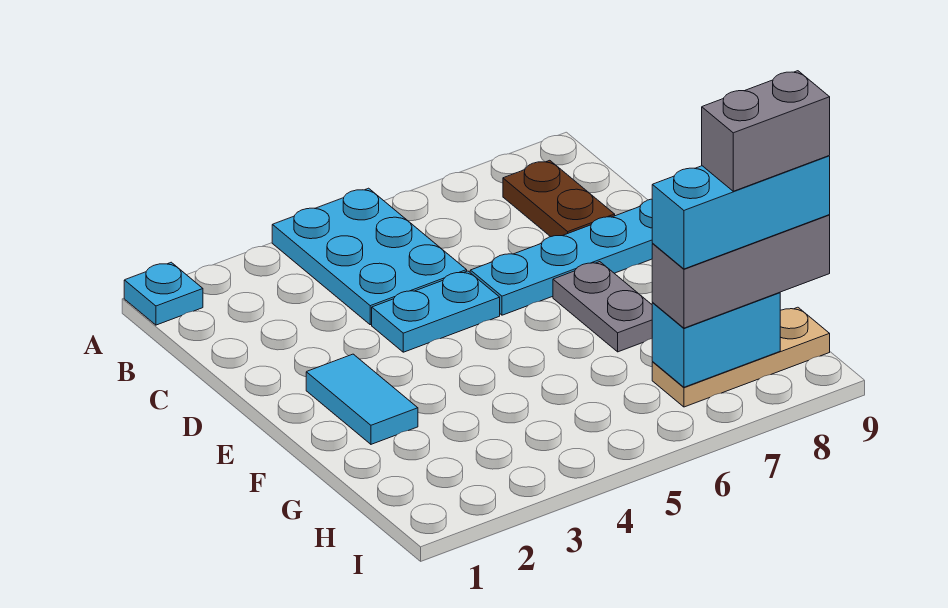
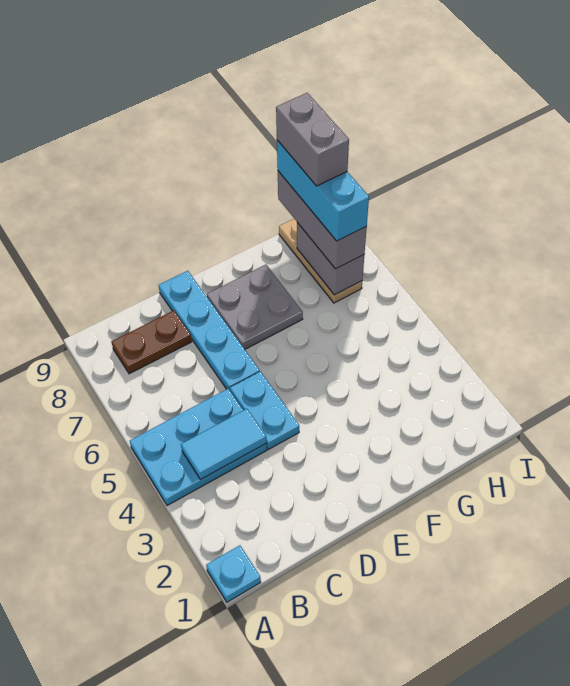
cyan tile E2:F2 level 1 -> cyan tile B4:C4 level 2
grey plate E7:F7 level 1 -> grey plate E7:F8 level 1
cyan brick H7:H8 level 2 -> grey brick H7:H8 level 2

